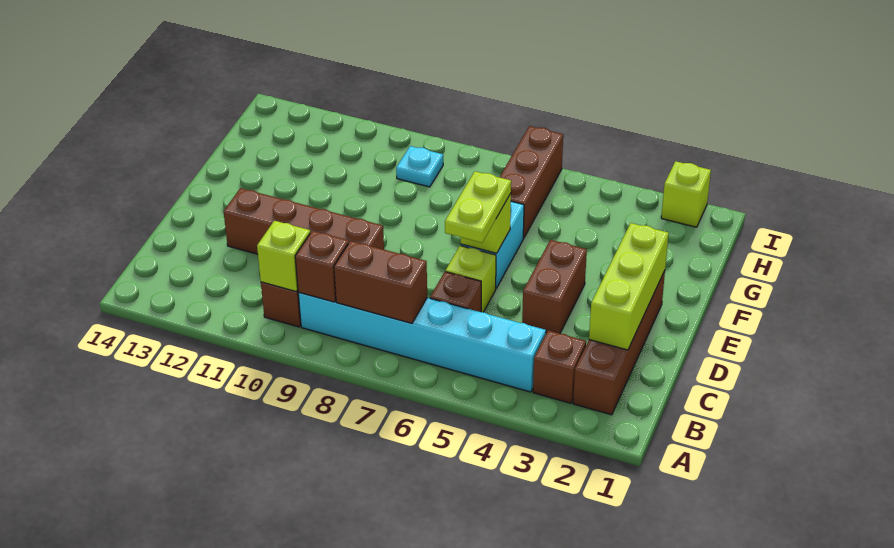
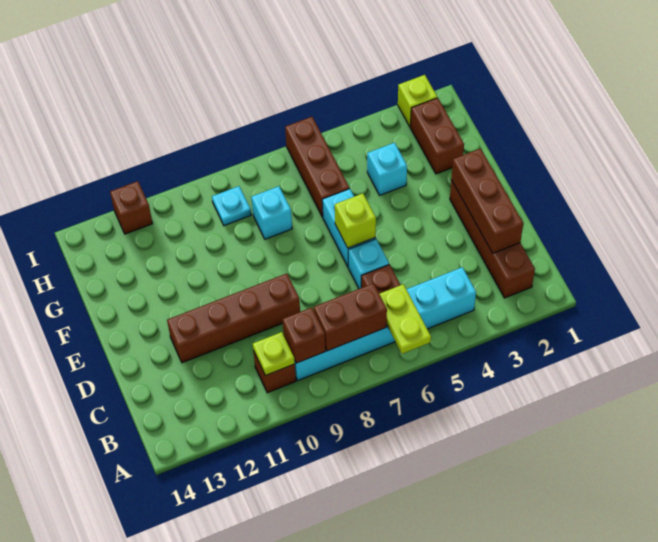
brown brick B3 level 1 -> brown brick I12 level 1
lime brick B10 level 2 -> lime plate B10 level 2
lime brick C2:E2 level 2 -> brown brick C2:E2 level 2
brown brick D4:E4 level 1 -> brown brick G2:H2 level 1
lime brick D6 level 1 -> cyan brick D6 level 1
lime plate D6:E6 level 3 -> lime plate A6:B6 level 2
none -> cyan brick G4 level 1
none -> cyan brick G8 level 1

